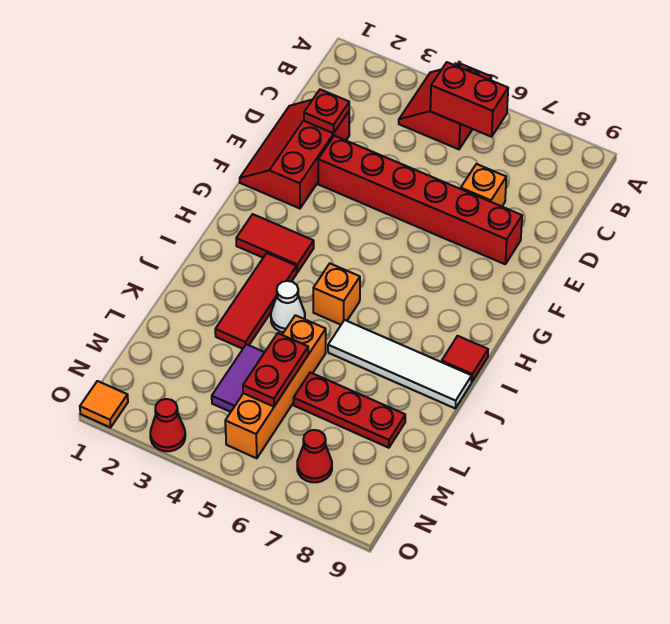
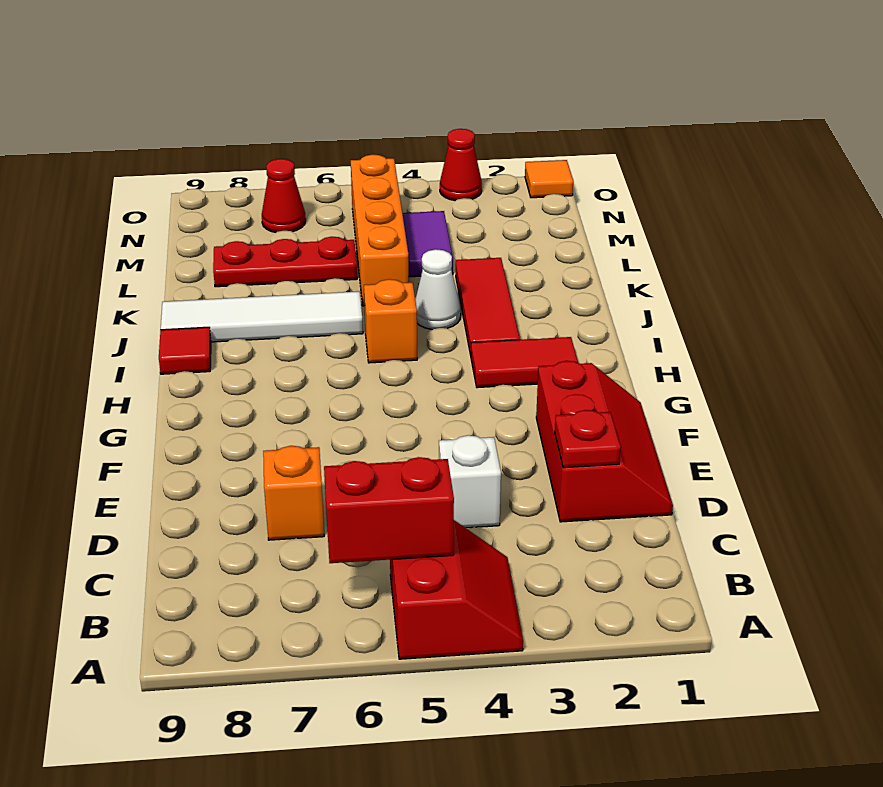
none -> white brick D4 level 1
red brick E3:E8 level 1 -> none
red plate L5:M5 level 2 -> none

